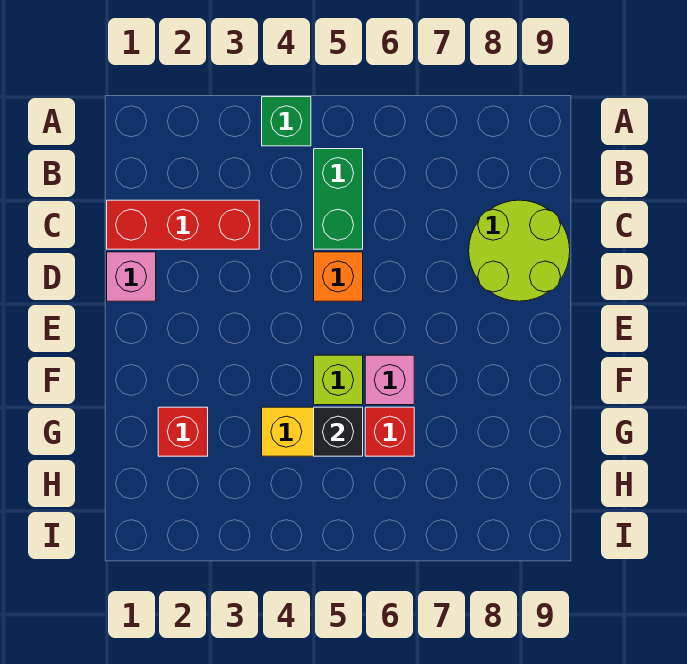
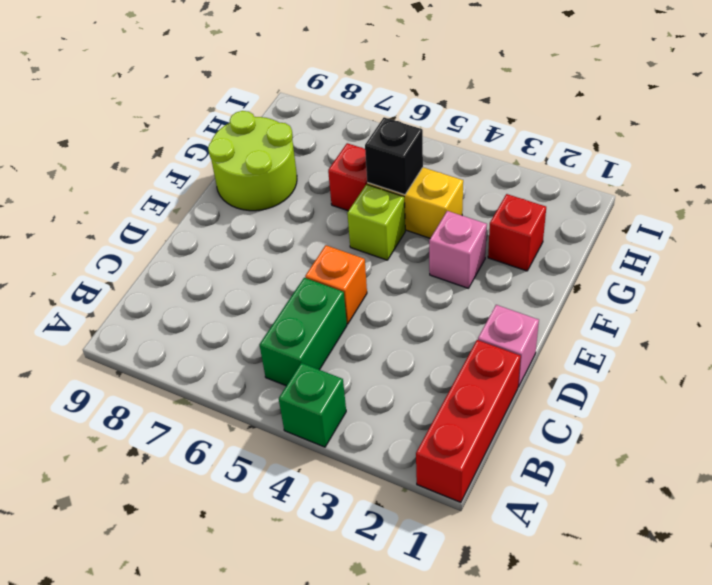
red brick C1:C3 level 1 -> red brick A1:C1 level 1
lime round brick C8:D9 level 1 -> lime round brick F8:G9 level 1
pink brick F6 level 1 -> pink brick F3 level 1

